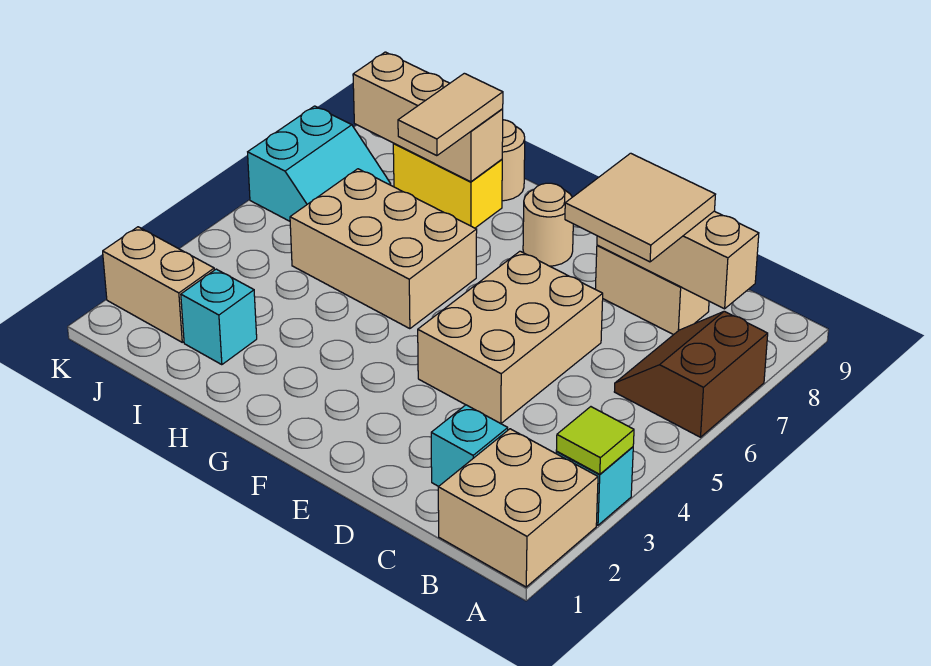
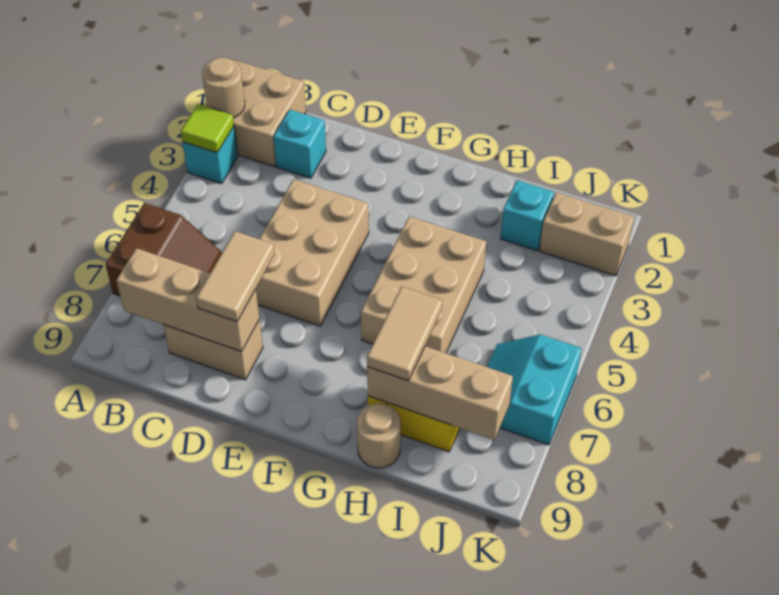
tan tile C7:D8 level 3 -> tan tile D7:D8 level 3
tan round brick F8 level 1 -> tan round brick A2 level 2
tan brick G5:I6 level 1 -> tan brick G4:H6 level 1

